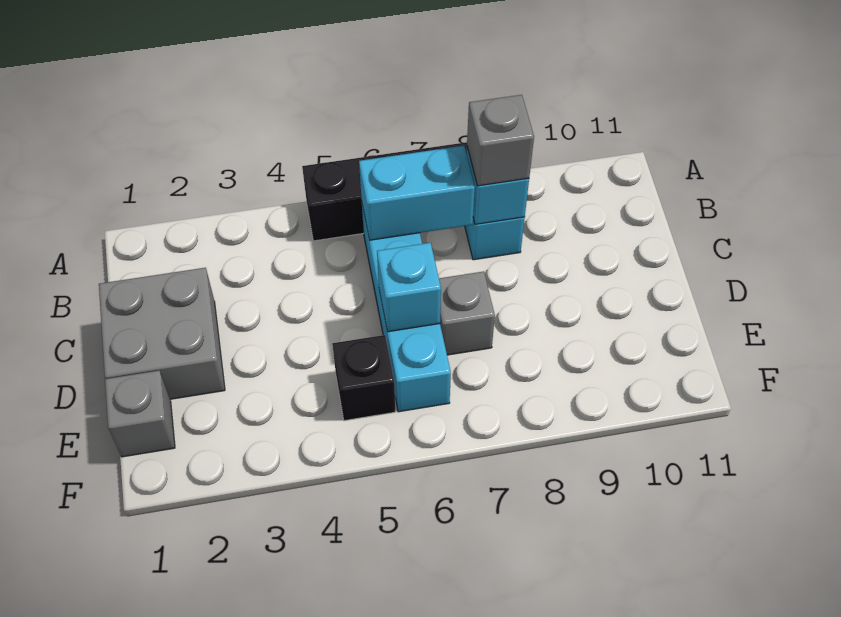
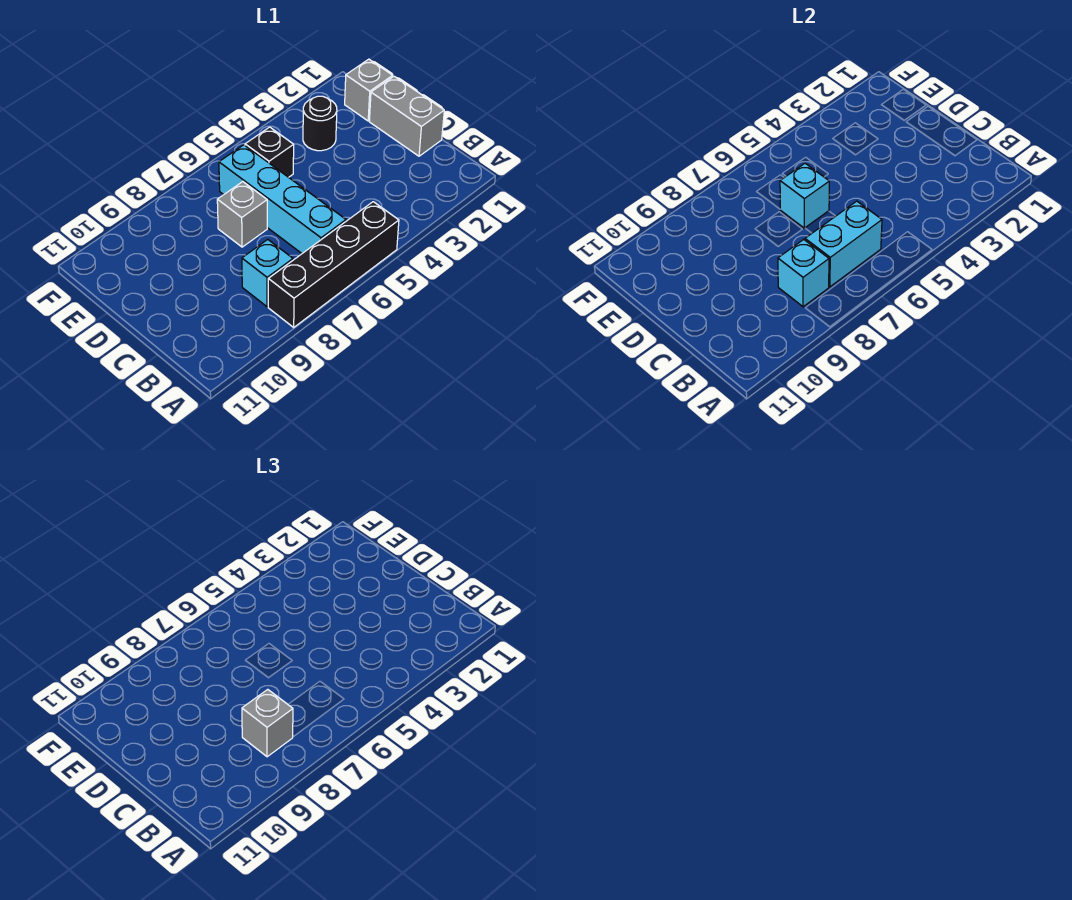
grey brick C1:D2 level 1 -> grey brick C1:D1 level 1
none -> black round brick E3 level 1

